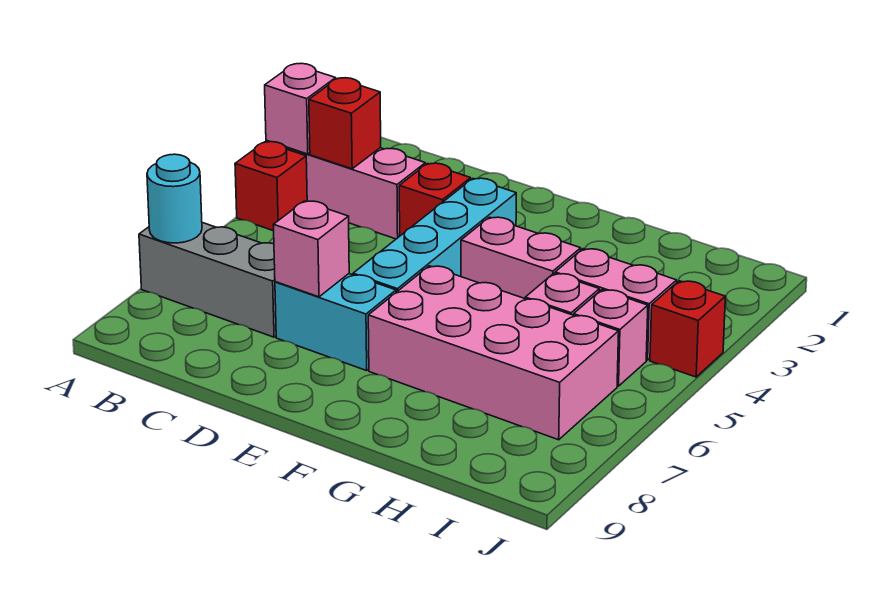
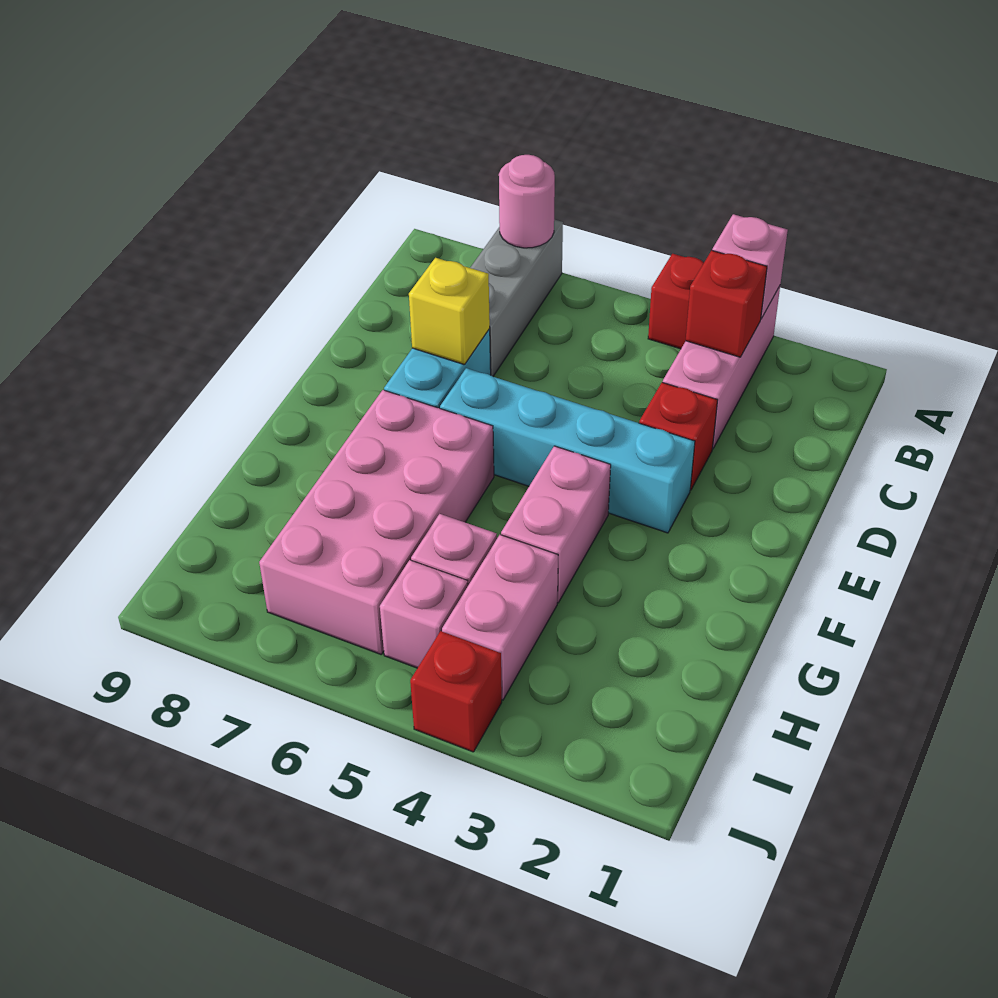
cyan round brick A7 level 2 -> pink round brick A7 level 2
pink brick D7 level 2 -> yellow brick D7 level 2

